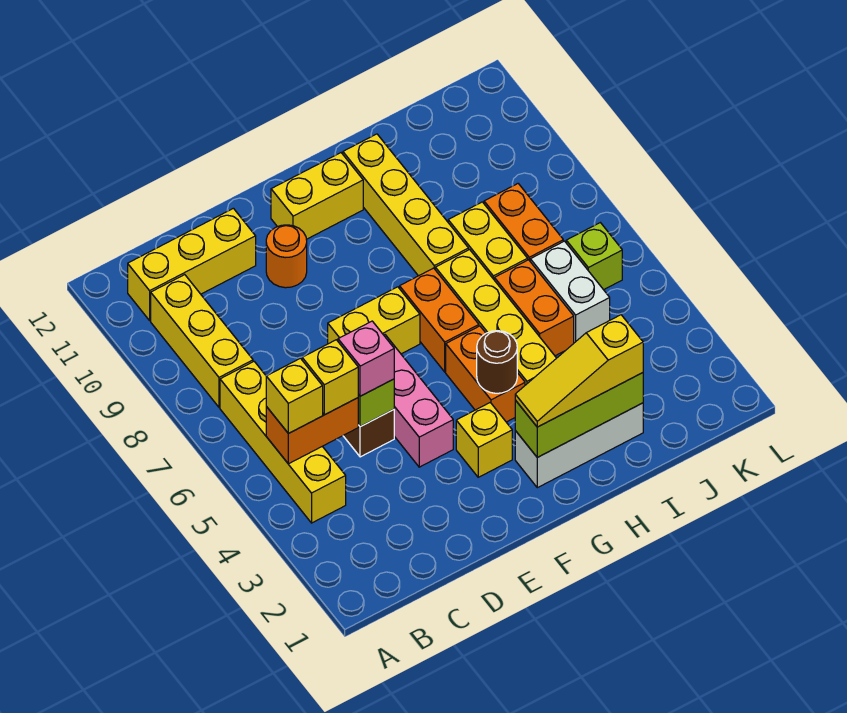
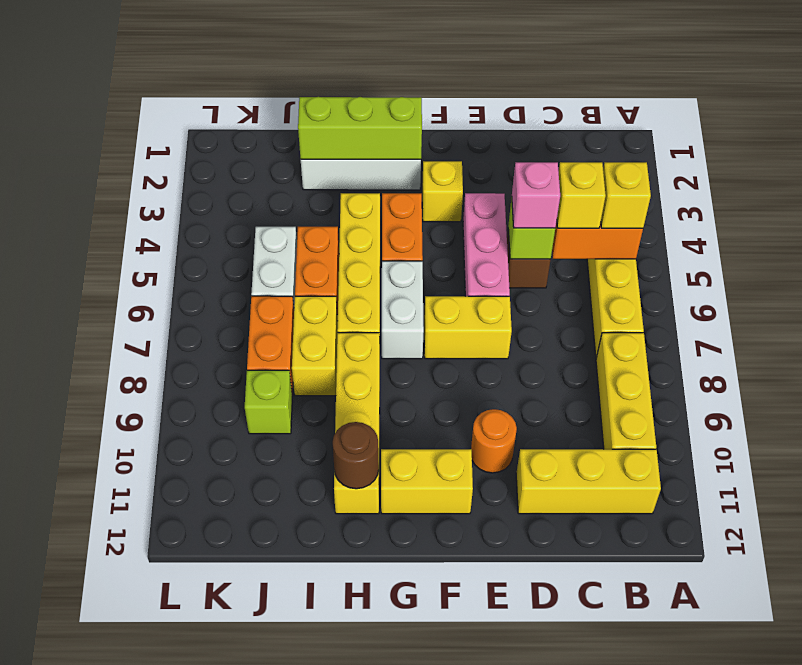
yellow slope G2:I2 level 3 top I -> none
brown round brick G4 level 2 -> brown round brick H11 level 2
orange brick G6:G7 level 1 -> white brick G6:G7 level 1
lime brick K6 level 1 -> lime brick J9 level 1

